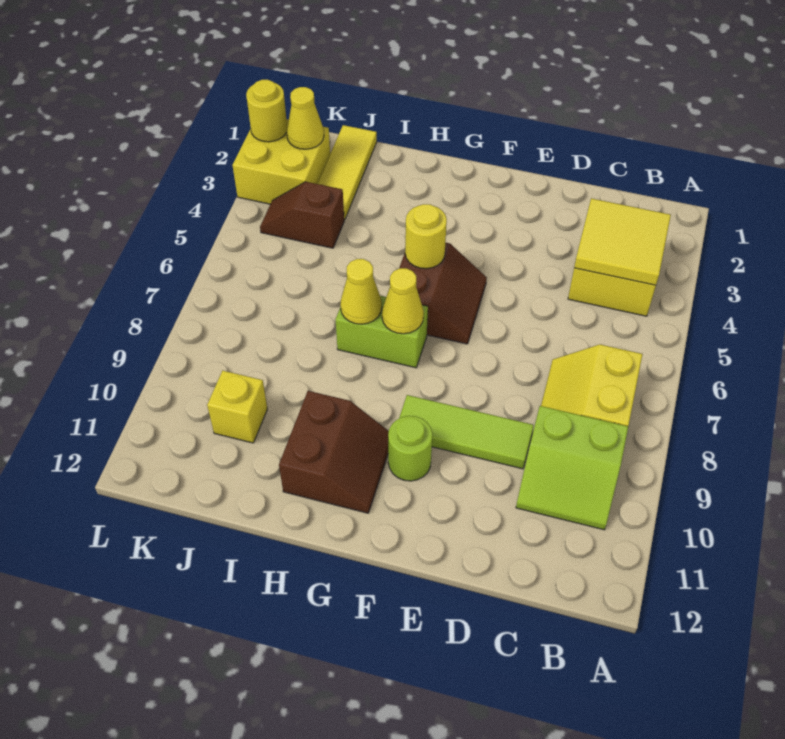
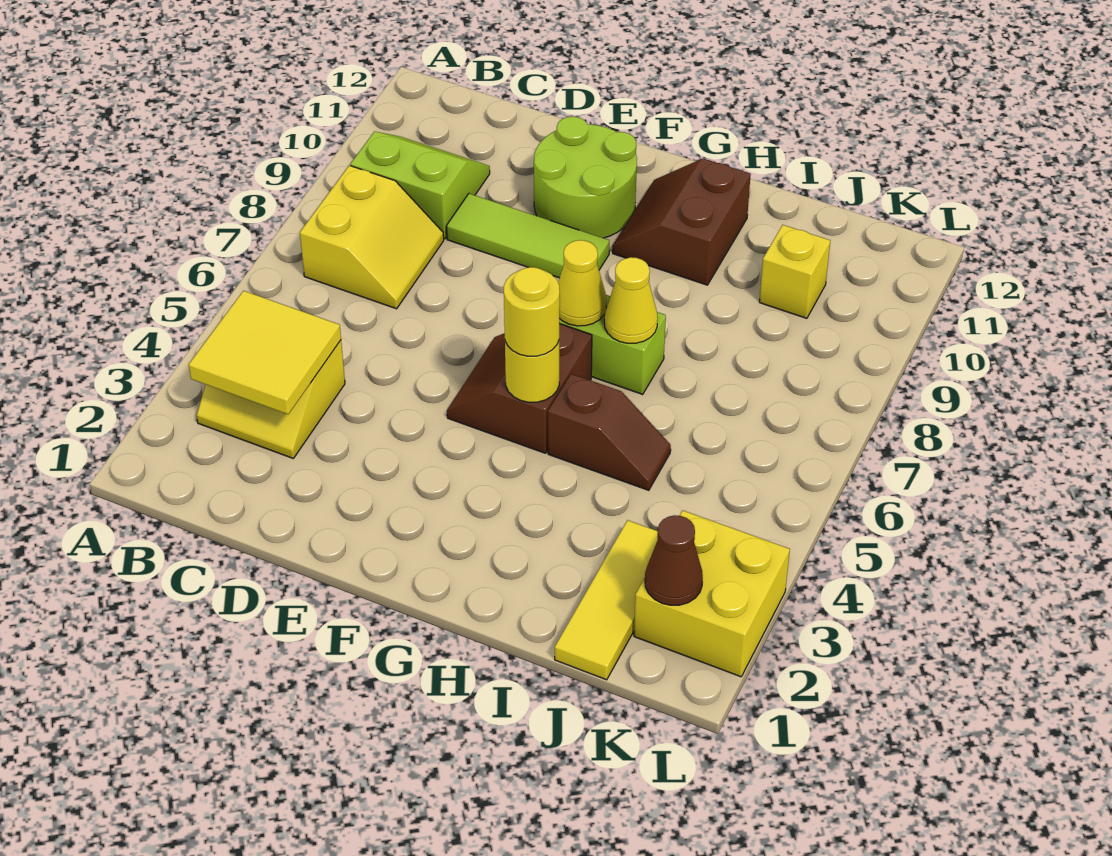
lime round brick F10 level 1 -> lime round brick E10:F11 level 1
brown slope J4:K4 level 1 top J -> brown slope H5:I5 level 1 top H
yellow cone K2 level 2 -> brown cone K2 level 2
yellow round brick L2 level 2 -> yellow round brick G5 level 3

